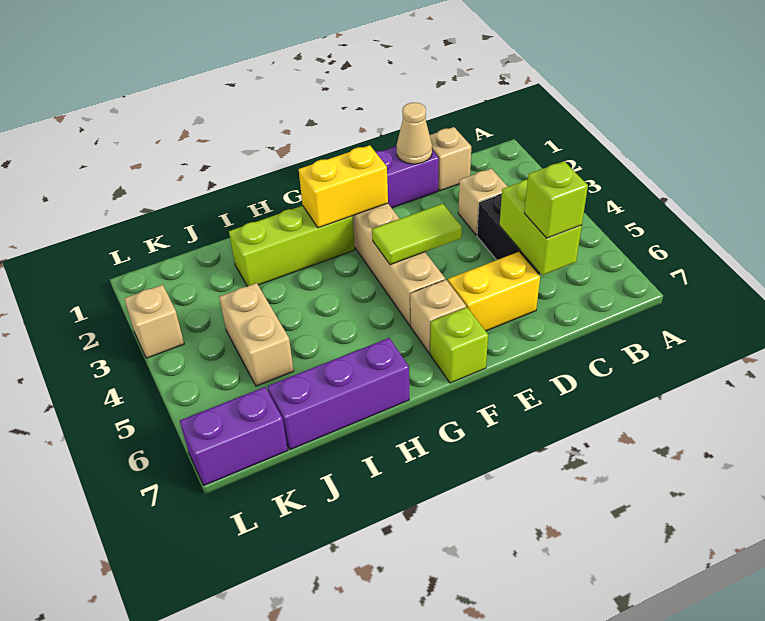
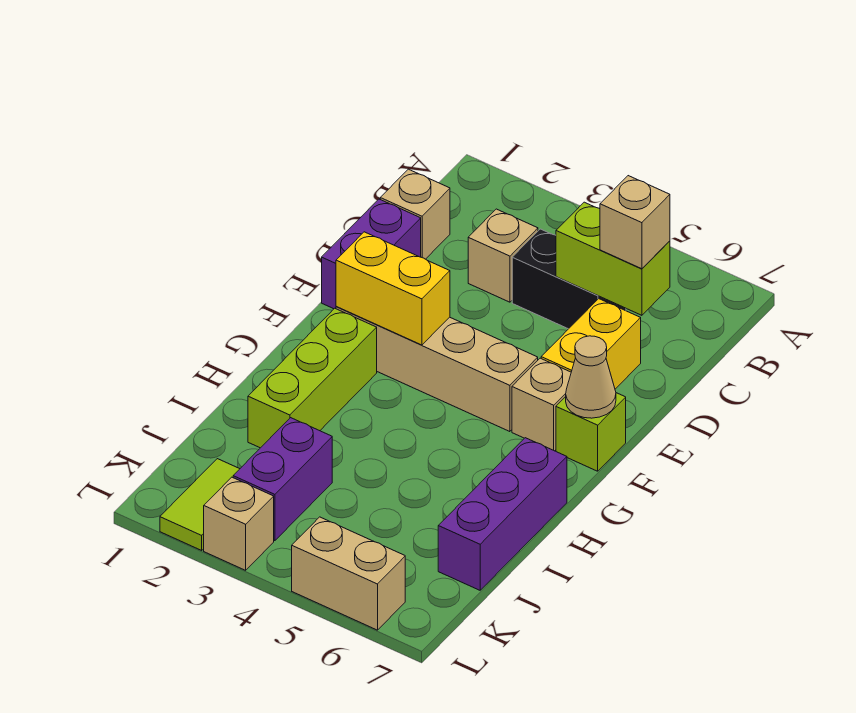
lime brick C6 level 3 -> tan brick C6 level 3
tan cone D1 level 2 -> tan cone F7 level 2
lime tile E4:F4 level 2 -> lime tile K2:L2 level 1
yellow brick F2:G2 level 2 -> yellow brick F2:F3 level 2
tan brick J4:J5 level 1 -> tan brick L5:L6 level 1
purple brick K7:L7 level 1 -> purple brick J3:K3 level 1

